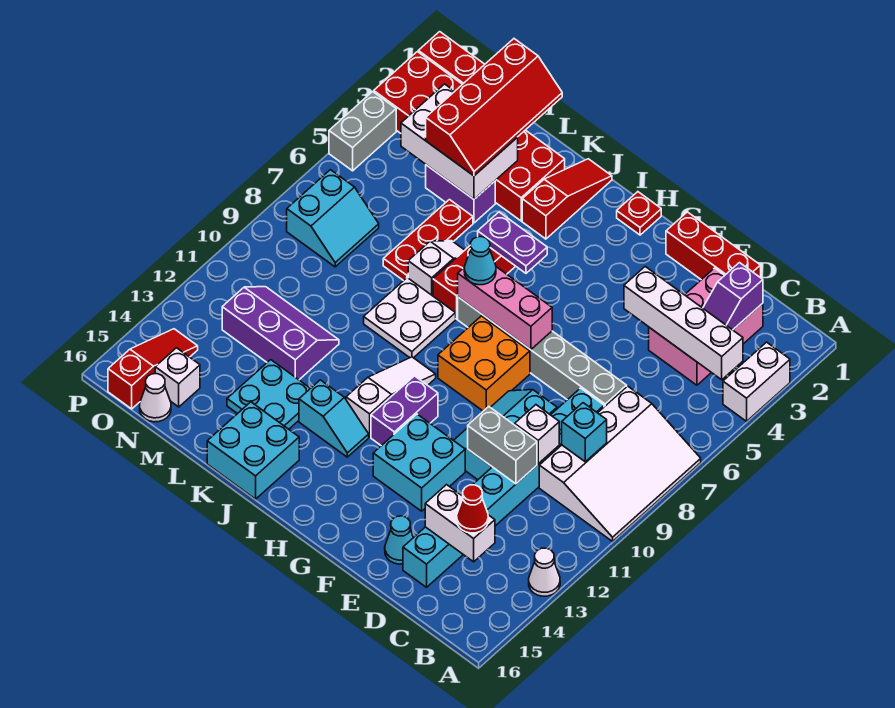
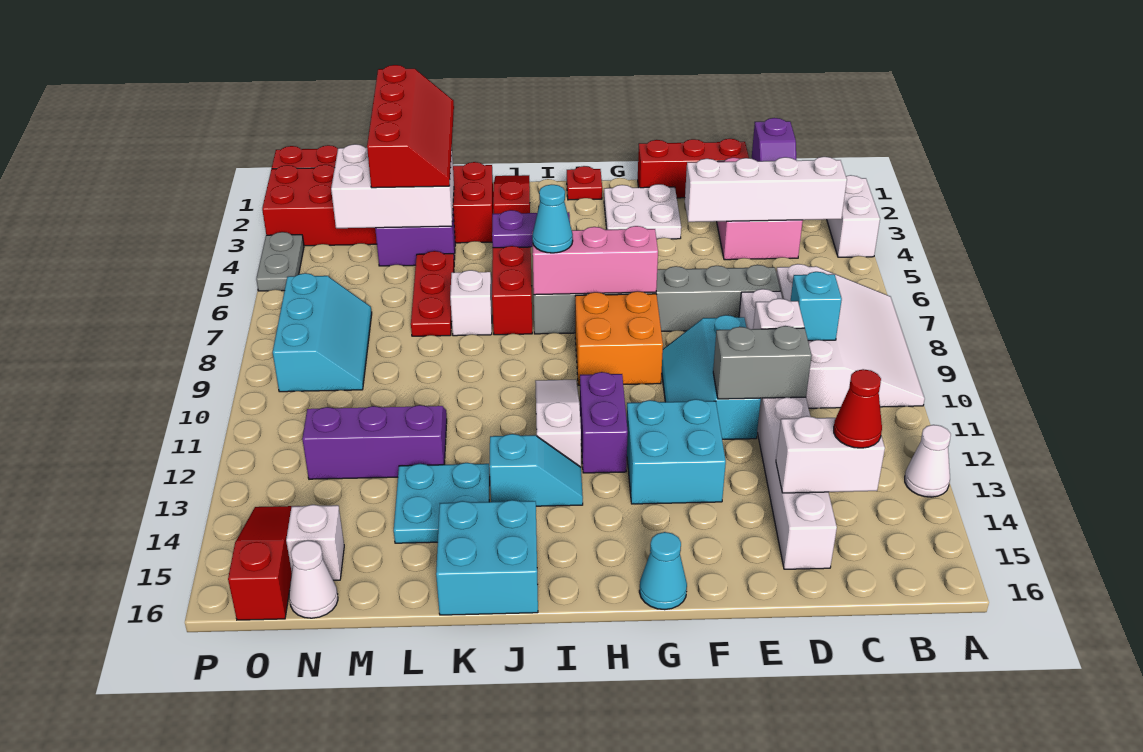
cyan brick D8:D15 level 1 -> white brick D8:D15 level 1
cyan cone E15 level 1 -> cyan cone G16 level 1
white plate J8:K9 level 1 -> white plate F2:G3 level 1
cyan slope N7:O8 level 1 top O -> cyan slope N7:O9 level 1 top O
grey brick P4:P5 level 1 -> grey plate P4:P5 level 1

